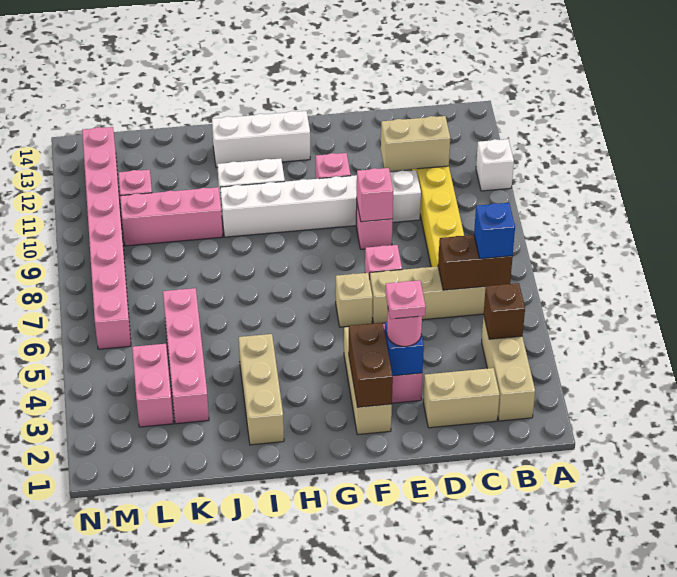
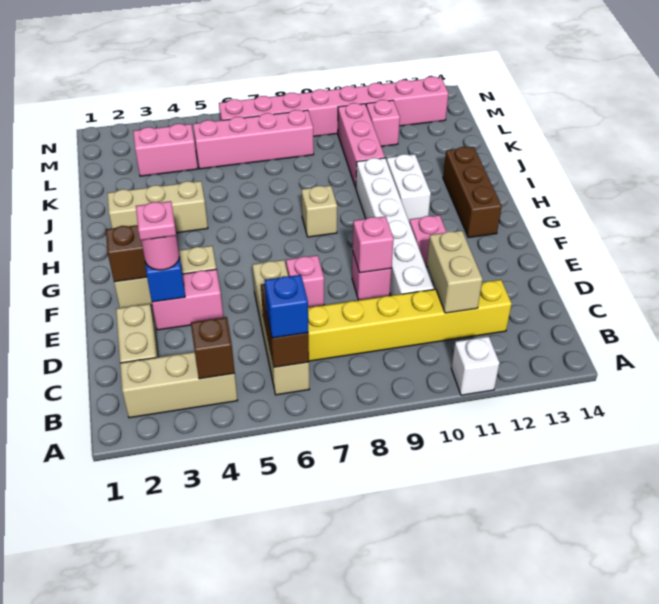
tan brick F6 level 1 -> tan brick H8 level 1
white brick G13:I13 level 1 -> brown brick G13:I13 level 1
pink brick K3:K6 level 1 -> pink brick L5:L8 level 1

